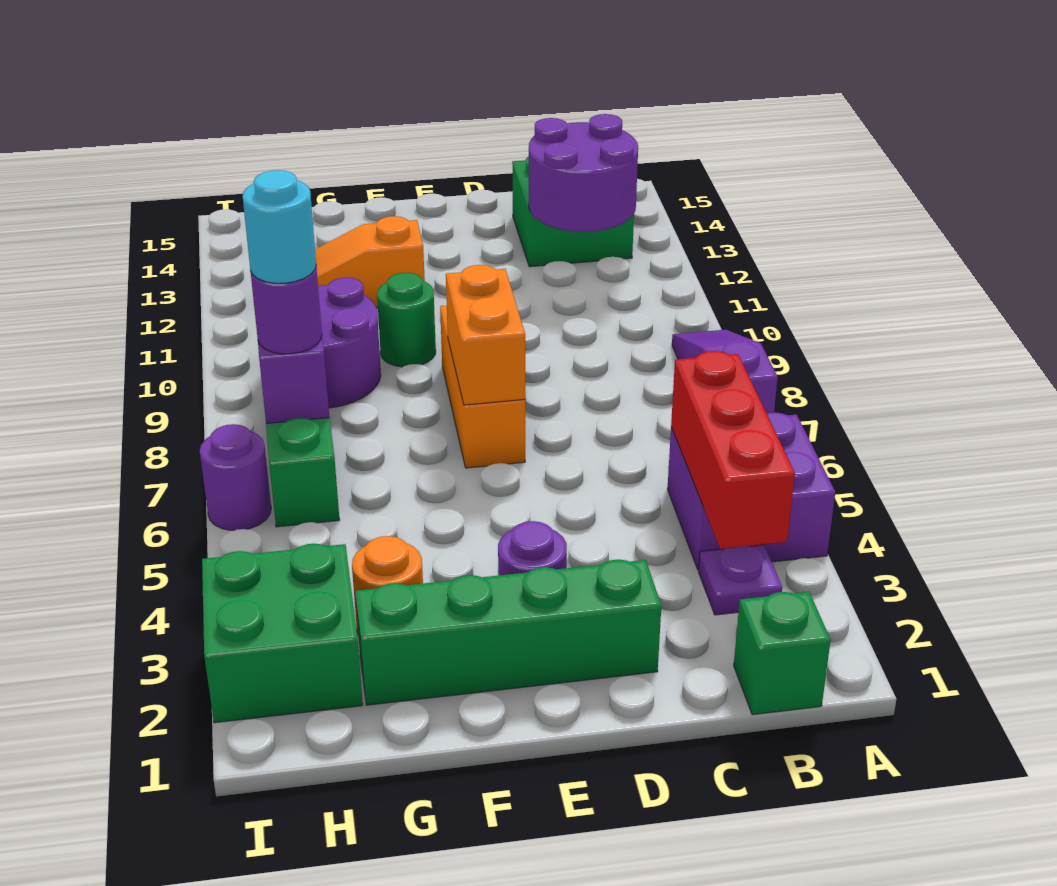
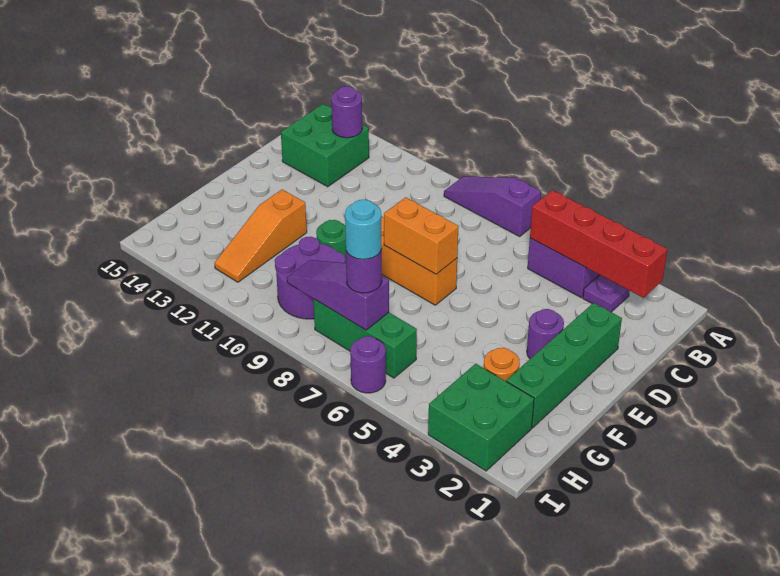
green brick B1 level 1 -> none
red brick B3:B5 level 2 -> red brick B2:B5 level 2
purple round brick B12:C13 level 2 -> purple round brick B13 level 2

